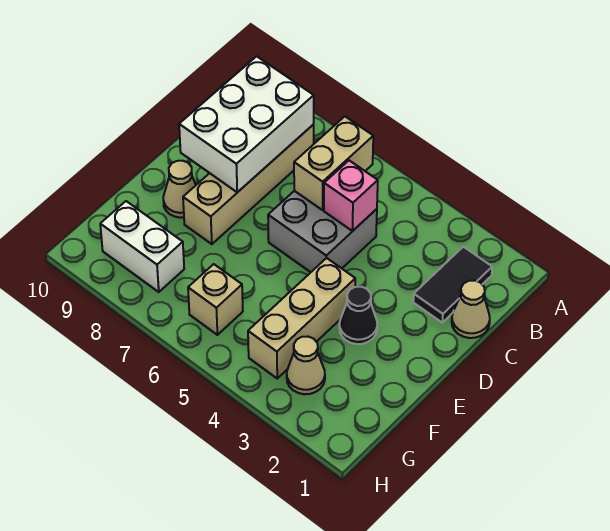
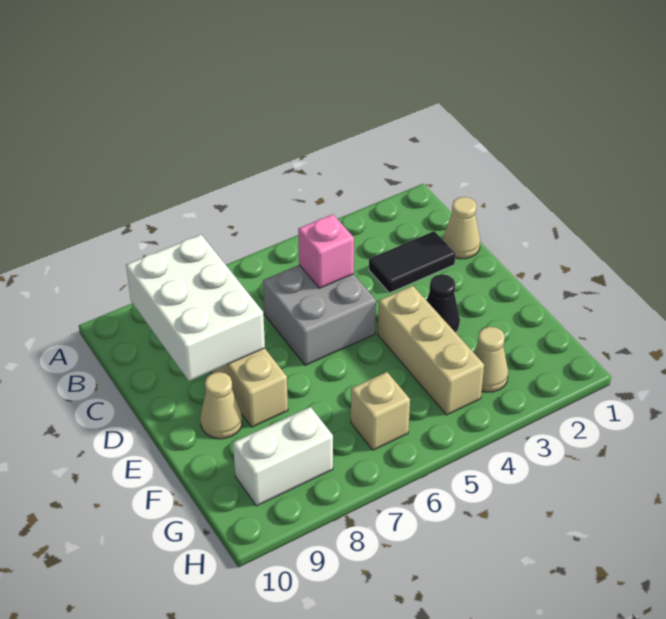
black tile B2:C2 level 1 -> black tile C2:C3 level 1
tan brick B6:C6 level 2 -> none

